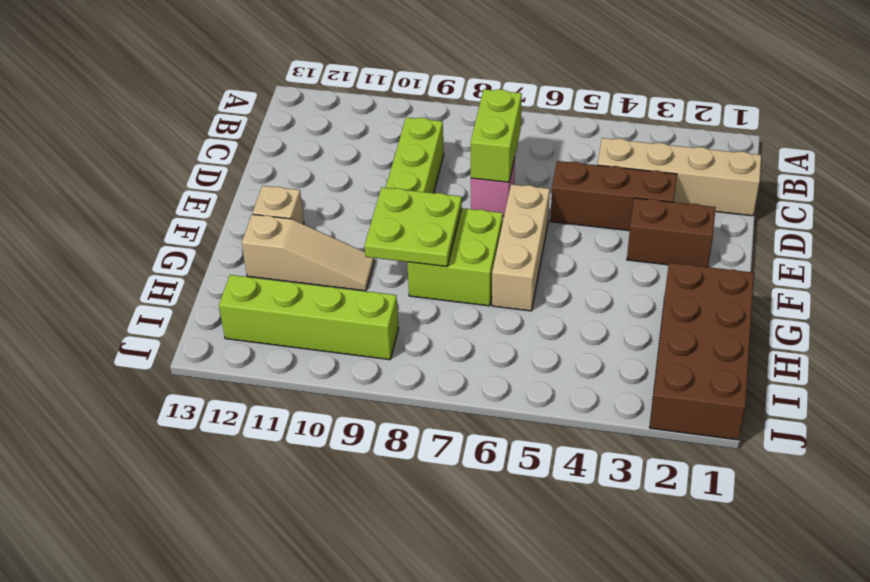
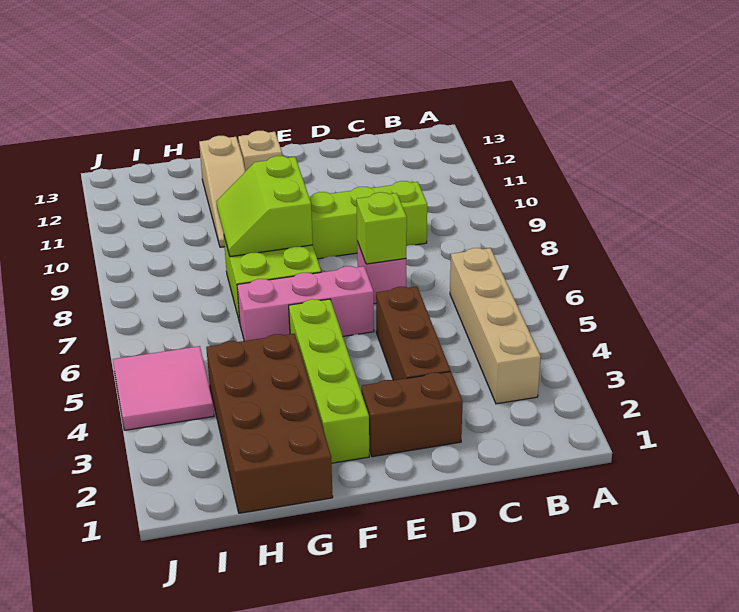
tan brick C1:C4 level 1 -> tan brick B3:B6 level 1
lime brick C7:D7 level 2 -> lime brick D7 level 2
brown brick E2:E3 level 1 -> brown brick D2:E2 level 1
tan brick E6:G6 level 1 -> pink brick E6:G6 level 1
lime plate F8:G9 level 2 -> lime slope F8:G9 level 2 top F
brown brick G1:J2 level 1 -> brown brick G1:H4 level 1
none -> pink tile I4:J5 level 1
lime brick I9:I12 level 1 -> lime brick F2:F5 level 1

